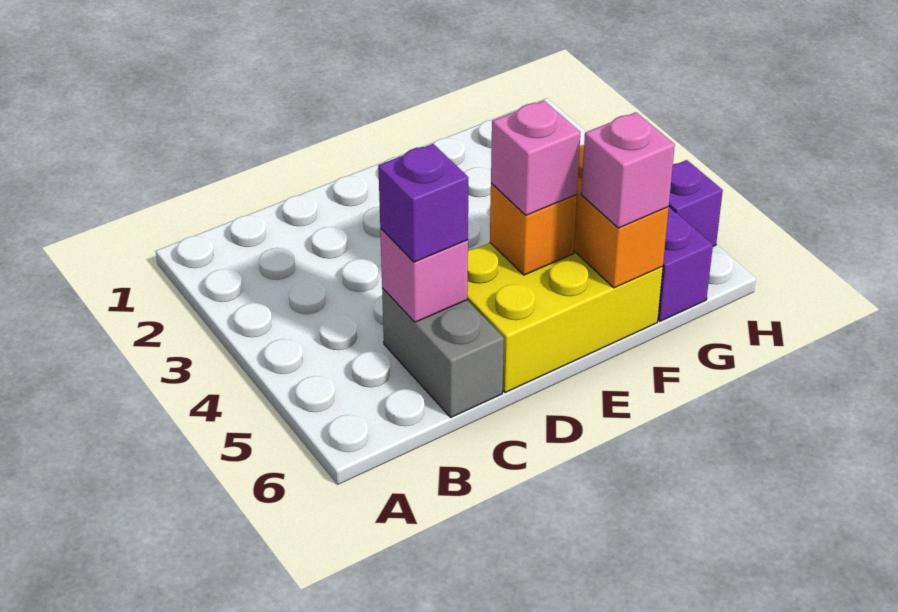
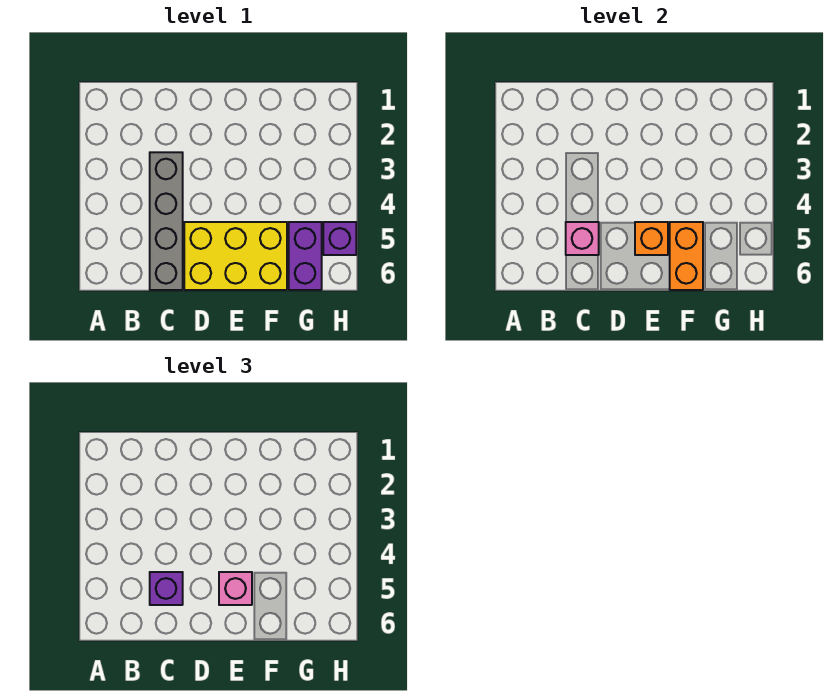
grey brick C5:C6 level 1 -> grey brick C3:C6 level 1
pink brick F6 level 3 -> none

